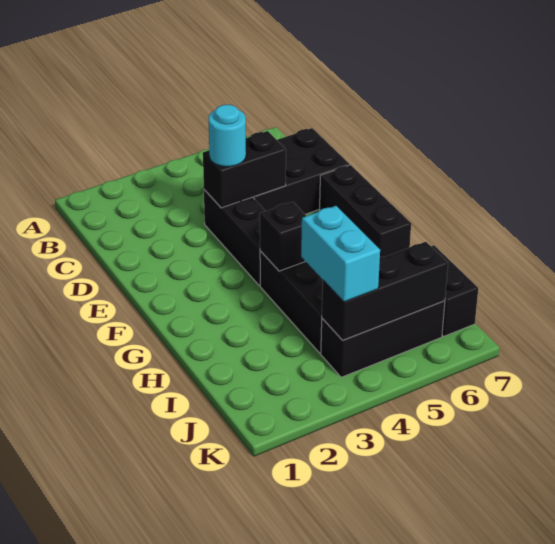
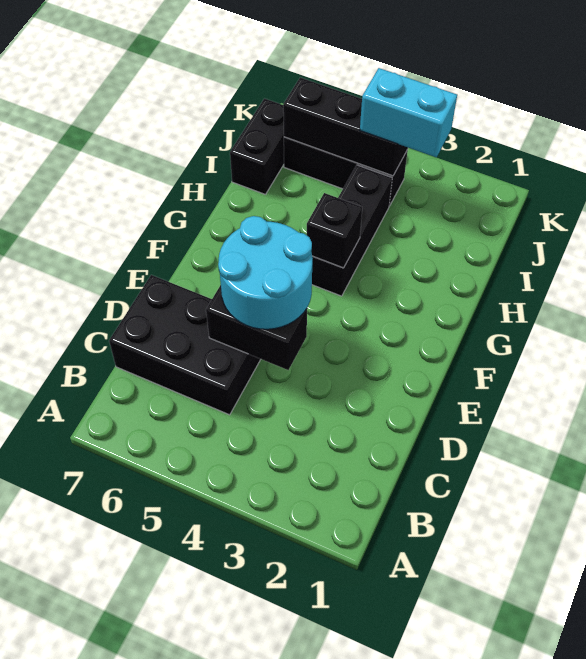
black brick D4:F4 level 1 -> none
cyan round brick D4 level 3 -> cyan round brick D4:E5 level 3
black brick E7:G7 level 1 -> none
cyan brick I4:J4 level 3 -> cyan brick J3:J4 level 3

